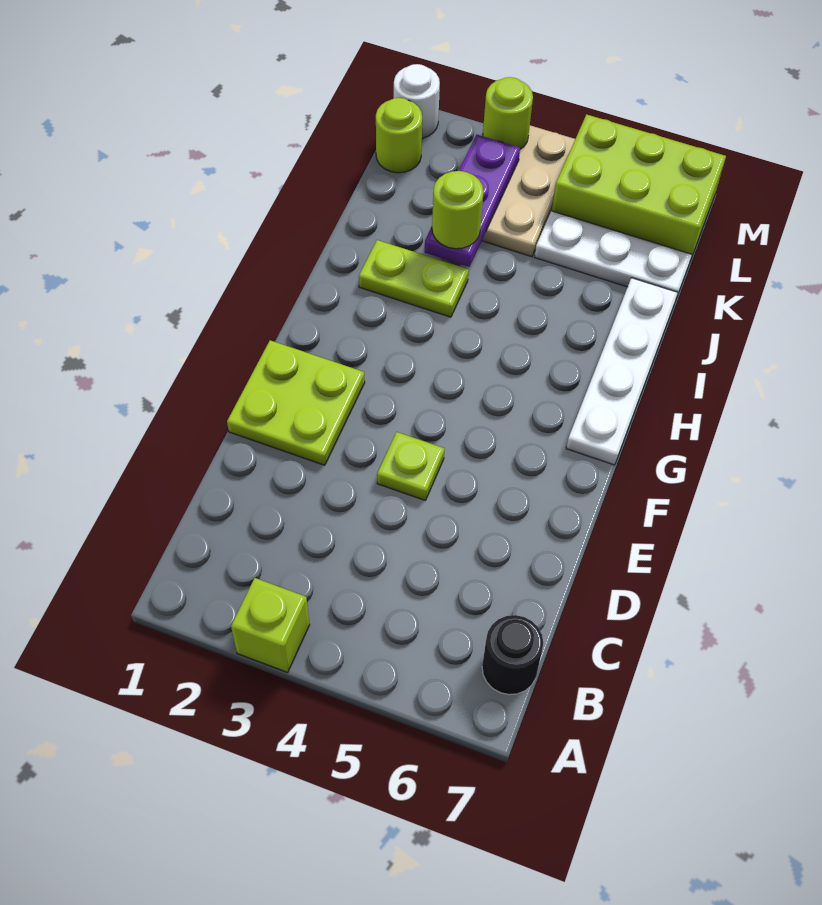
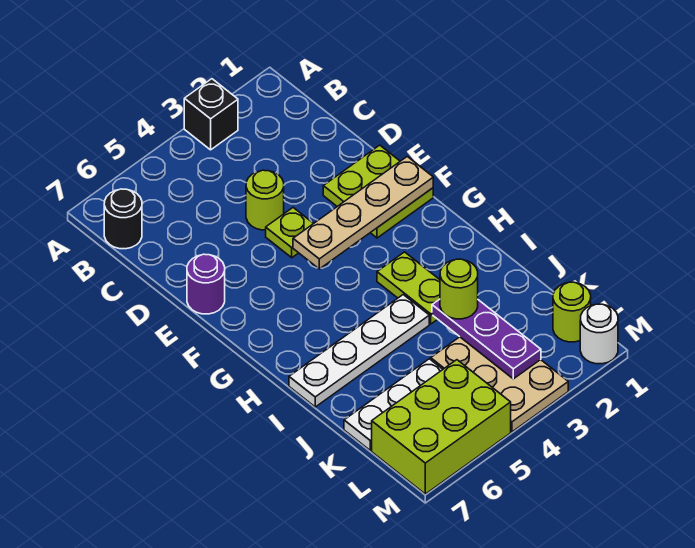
lime brick A3 level 1 -> black brick A3 level 1
none -> purple round brick E7 level 1
none -> tan plate F1:F4 level 2
white plate G7:J7 level 1 -> white plate I4:I7 level 1
lime plate I2:I3 level 1 -> lime plate H3:I3 level 1
lime round brick M3 level 2 -> lime round brick D4 level 1

